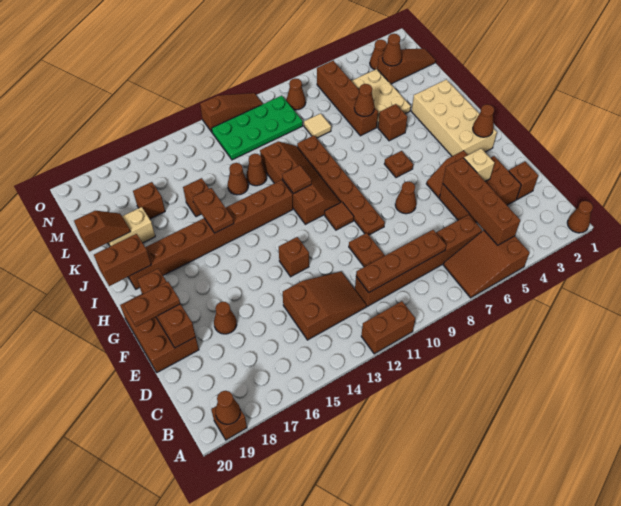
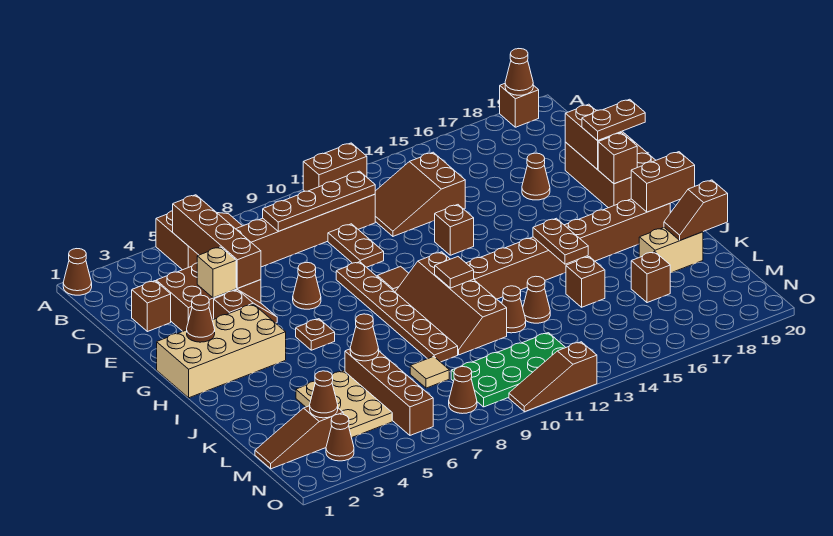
tan brick G2:J3 level 1 -> tan brick G1:H4 level 1
brown brick J5 level 1 -> none

